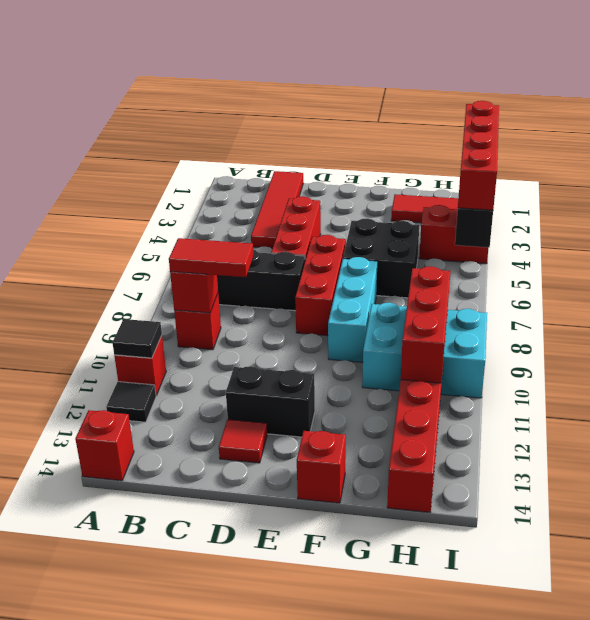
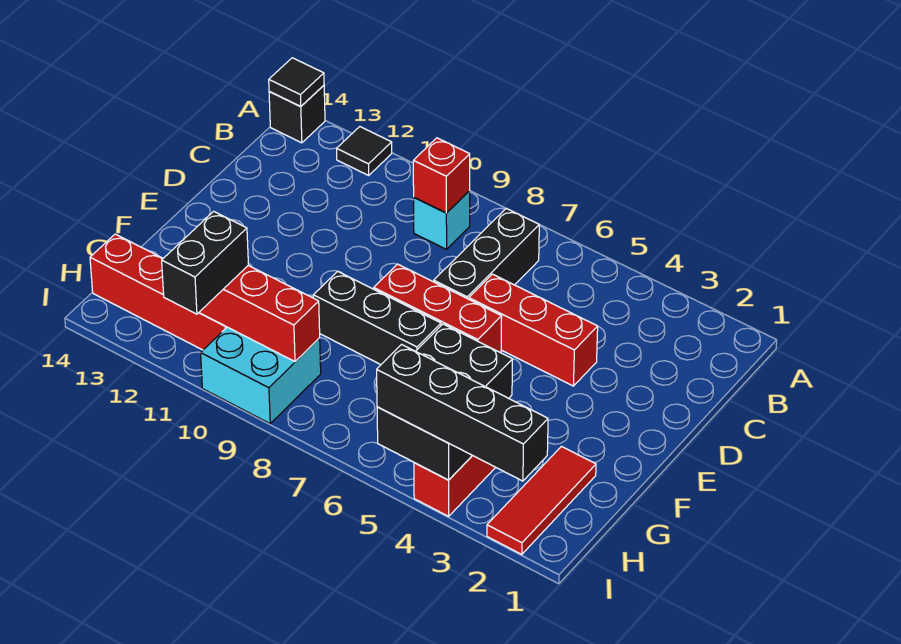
red brick A11 level 1 -> none
black tile A11 level 2 -> black tile A14 level 2
red brick A14 level 1 -> black brick A14 level 1
red brick B9 level 1 -> cyan brick B9 level 1
red tile B9:C9 level 3 -> none
red tile C1:C4 level 1 -> none
black brick D12:E12 level 1 -> black brick H11:I11 level 3
red tile D13 level 1 -> none
cyan brick F7:F9 level 1 -> black brick F7:F9 level 1
red brick F14 level 1 -> none
cyan brick G9:I10 level 1 -> cyan brick H9:I10 level 1
red brick I2:I5 level 3 -> black brick I2:I5 level 3

